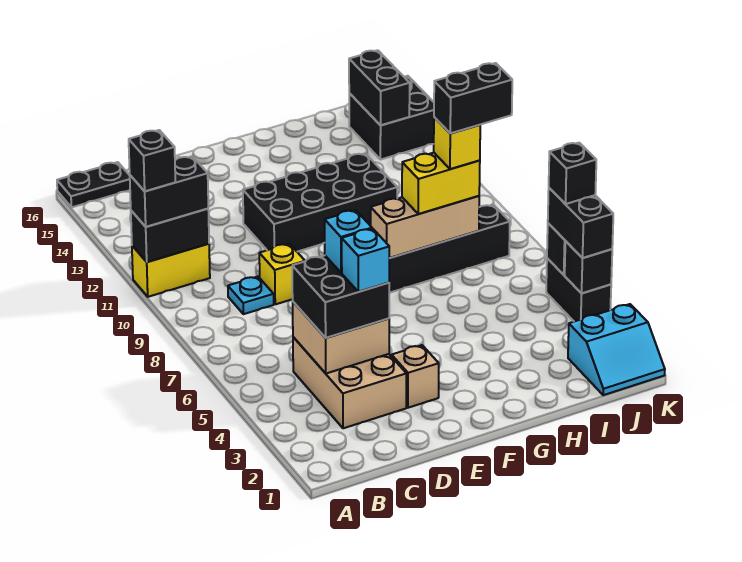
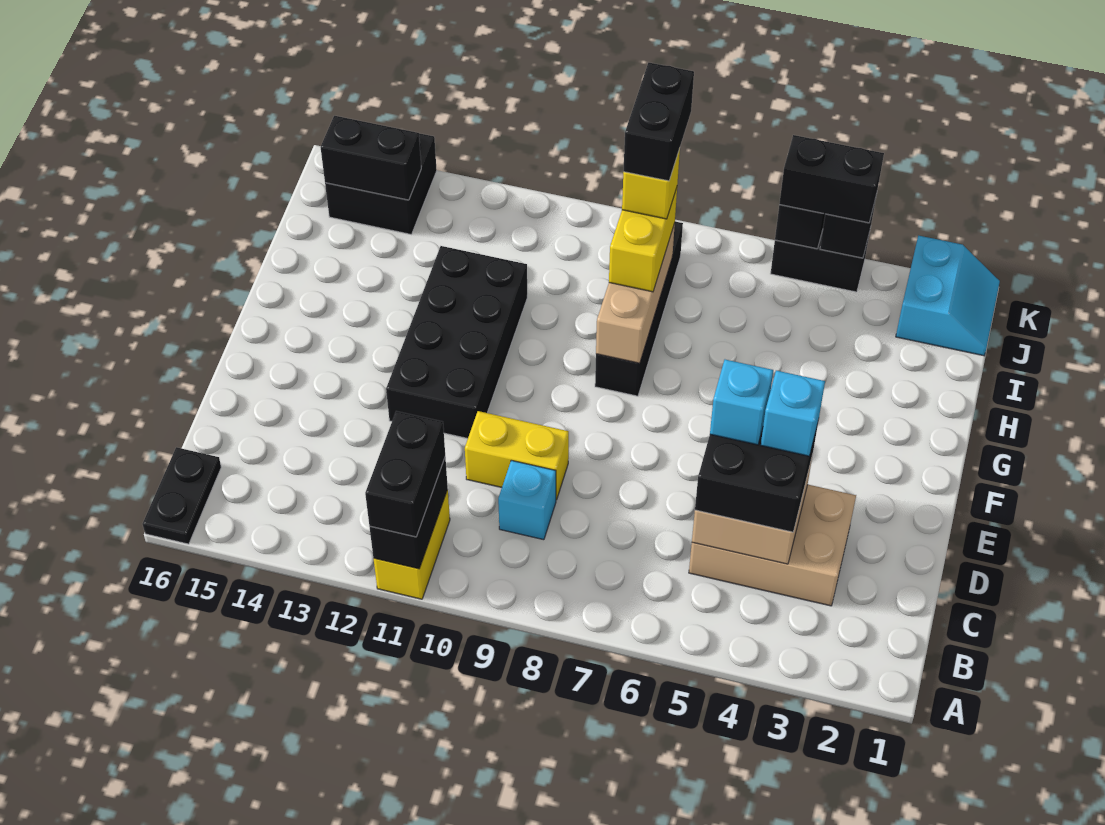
black brick A11 level 4 -> none
cyan plate C9 level 1 -> cyan brick C9 level 1
yellow brick D9 level 1 -> yellow brick D9:D10 level 1
tan brick E3 level 1 -> none
black brick K5 level 4 -> none

